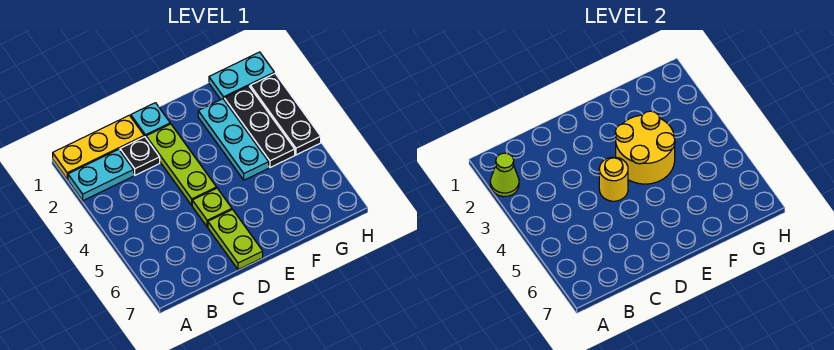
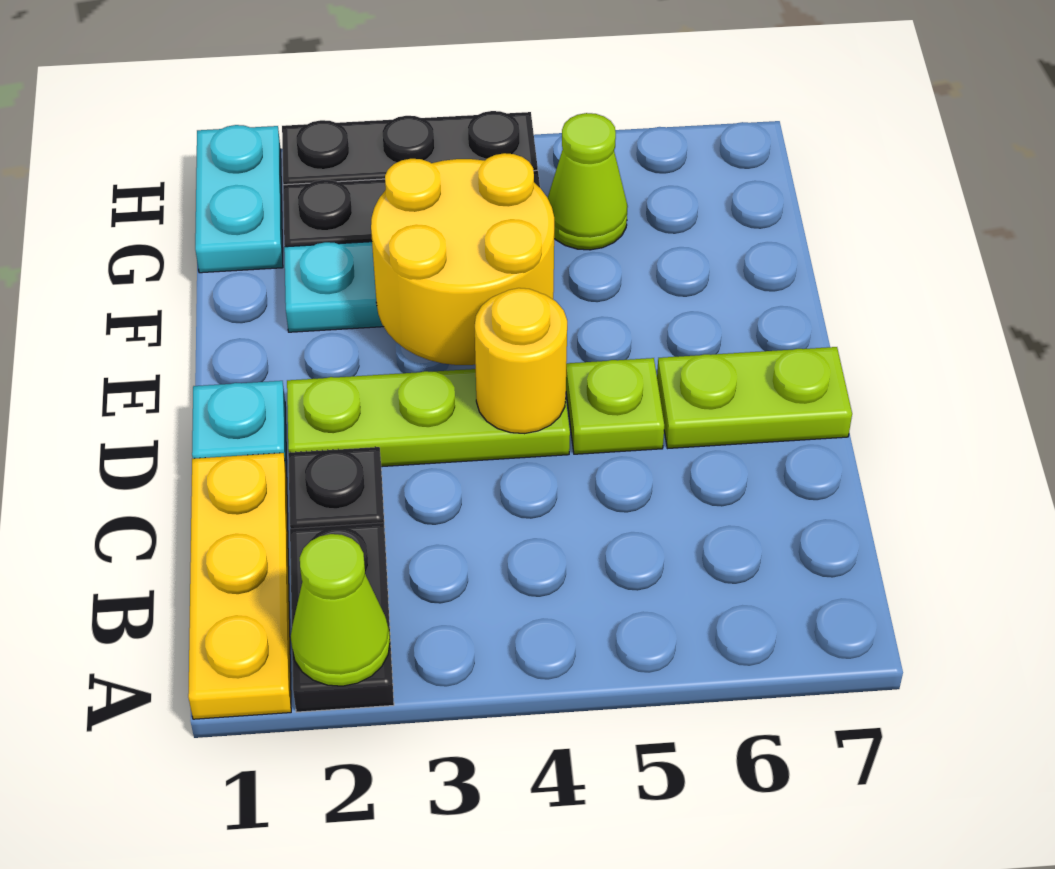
cyan plate A2:B2 level 1 -> black plate A2:B2 level 1
none -> lime cone G5 level 1

